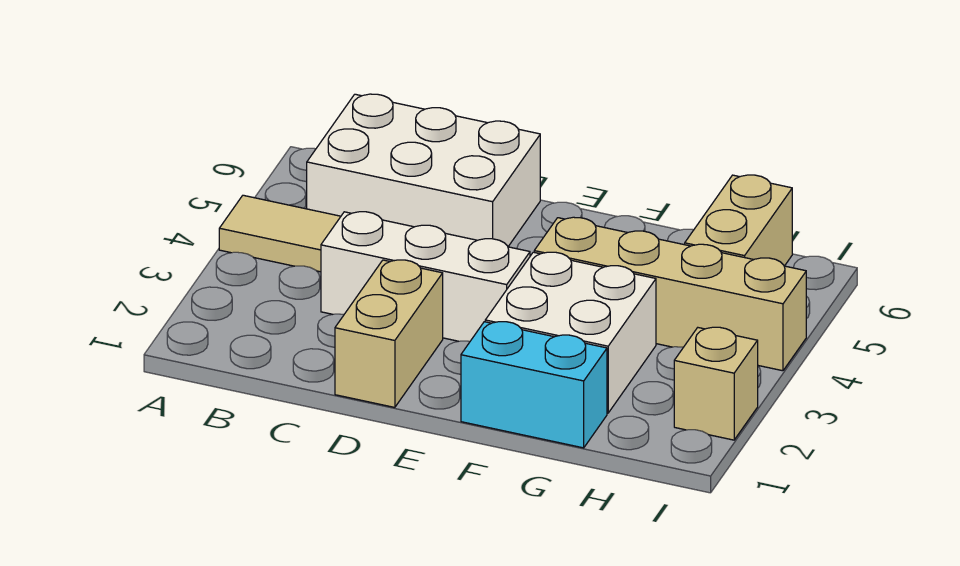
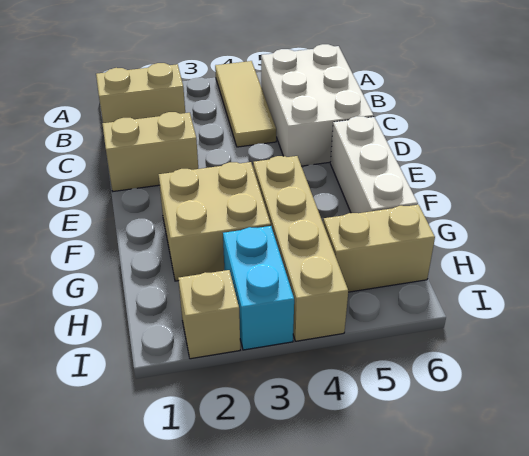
none -> tan brick B1:B2 level 1
white brick C3:E3 level 1 -> white brick E6:G6 level 1
cyan brick F1:G1 level 1 -> cyan brick H3:I3 level 1
white brick F2:G3 level 1 -> tan brick F2:G3 level 1

